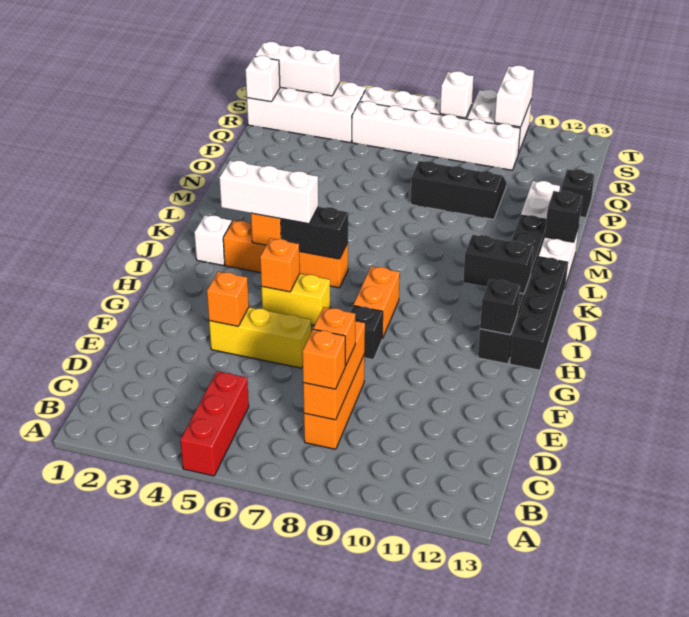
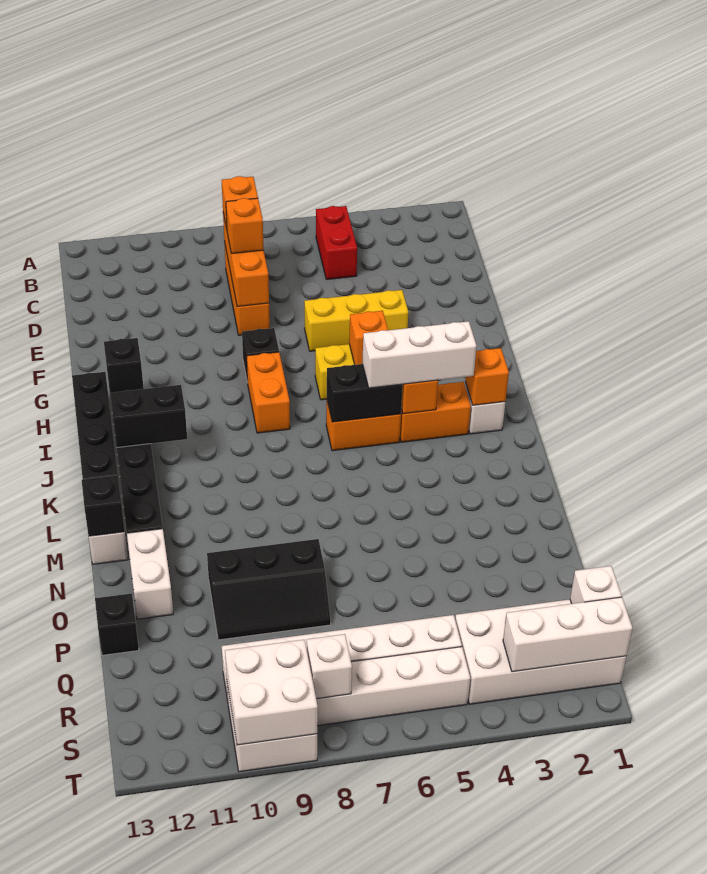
red brick A5:C5 level 1 -> red brick B5:C5 level 1
orange brick F4 level 2 -> orange brick J2 level 2
white brick S10:T10 level 2 -> white brick S9:T10 level 2

